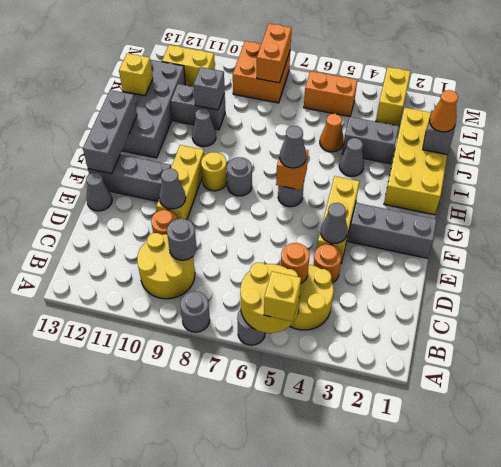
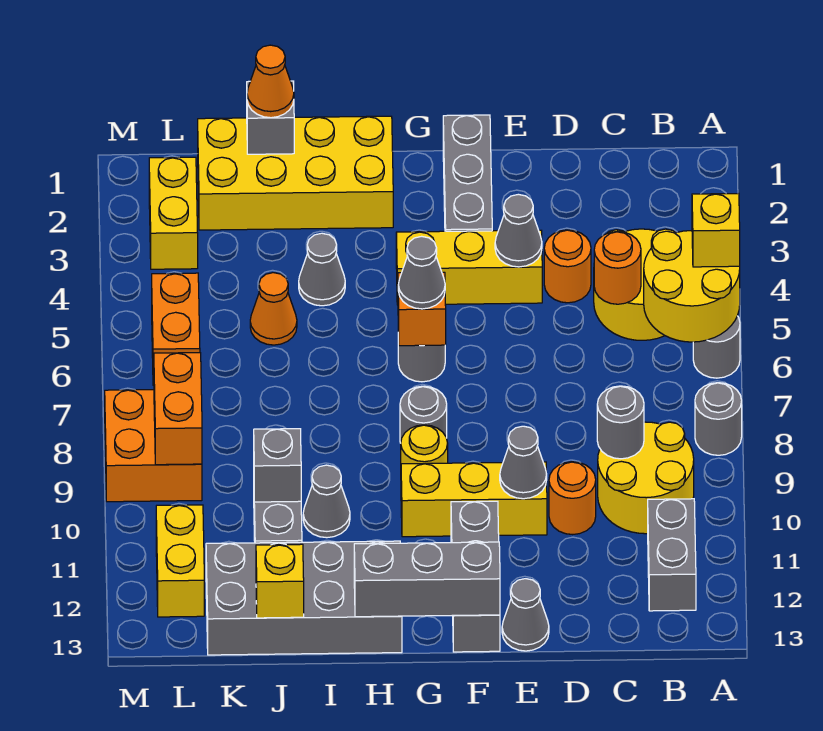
grey brick J3:J4 level 1 -> grey brick B11:B12 level 1
yellow brick L3:M3 level 1 -> yellow brick L2:L3 level 1
orange brick L8:M8 level 2 -> orange brick L8:L9 level 2

